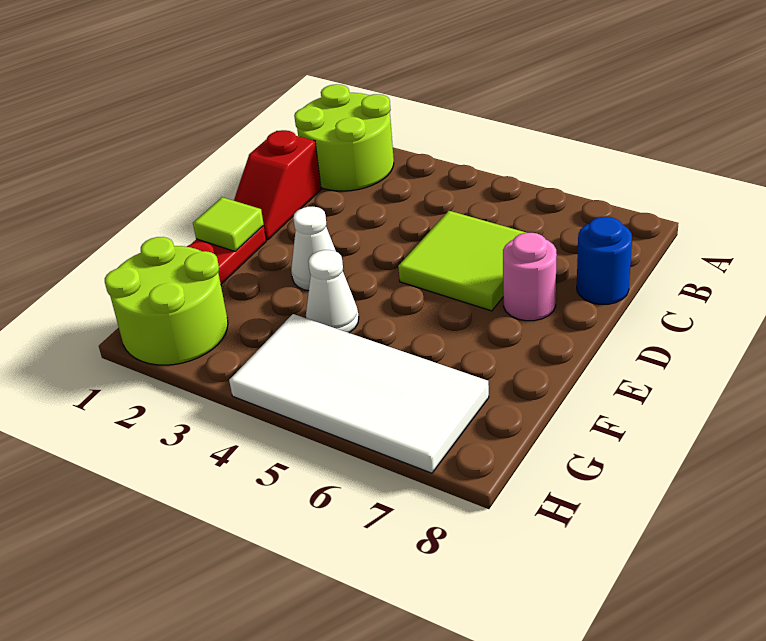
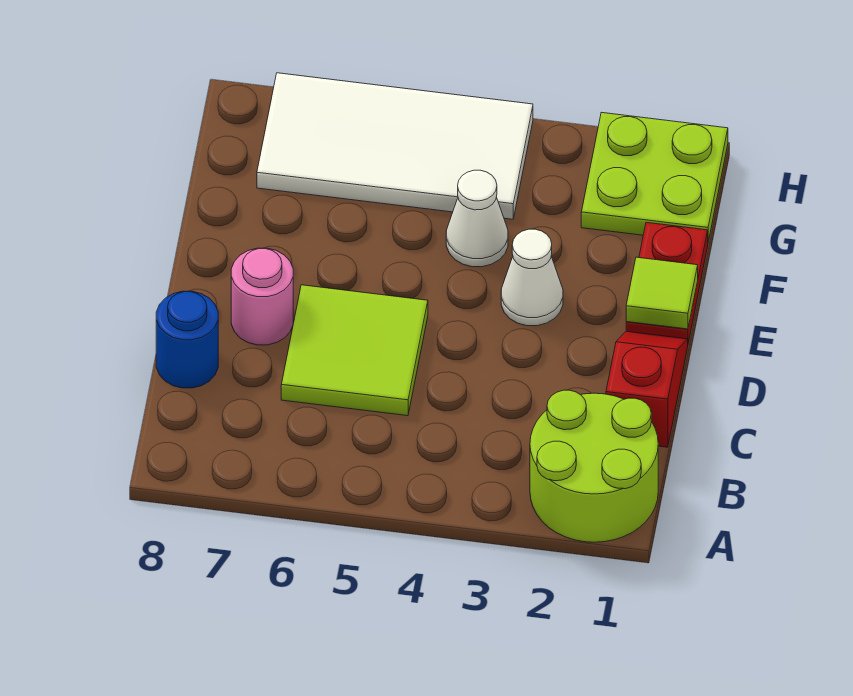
lime round brick G1:H2 level 1 -> lime plate G1:H2 level 1

